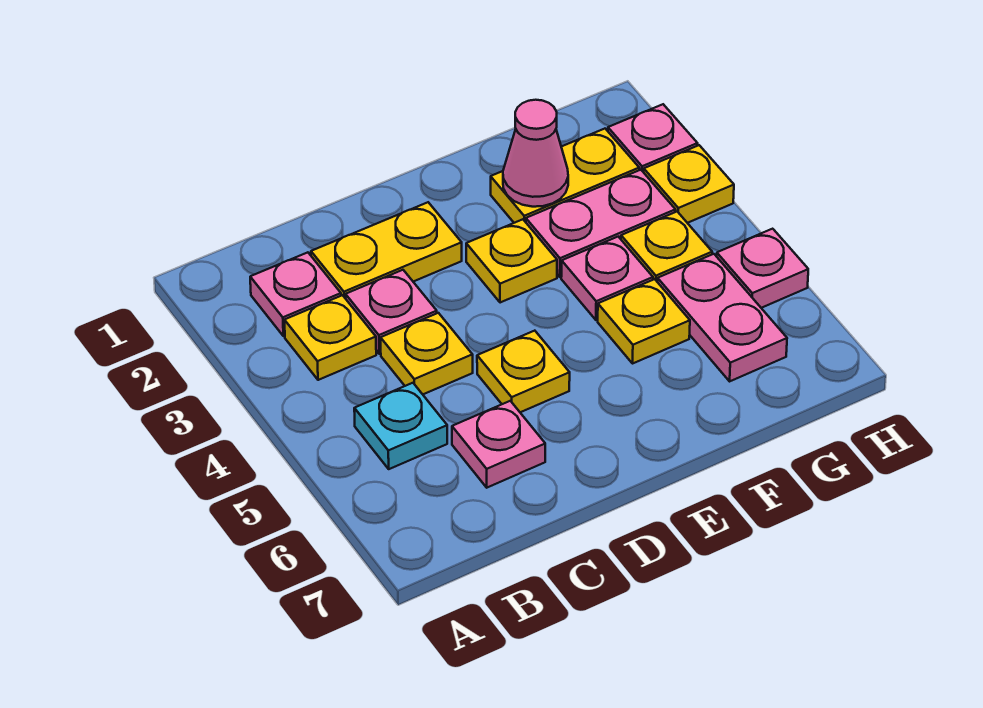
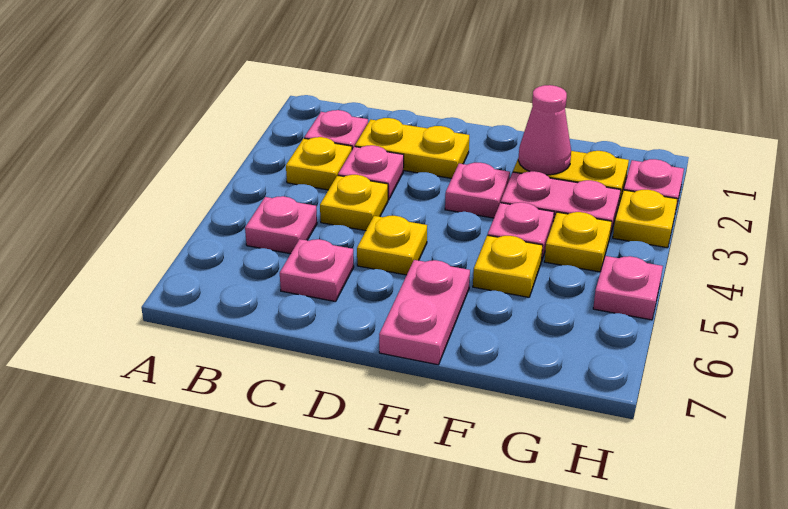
cyan plate B5 level 1 -> pink plate B5 level 1
yellow plate E3 level 1 -> pink plate E3 level 1
pink plate G5:G6 level 1 -> pink plate E6:E7 level 1

